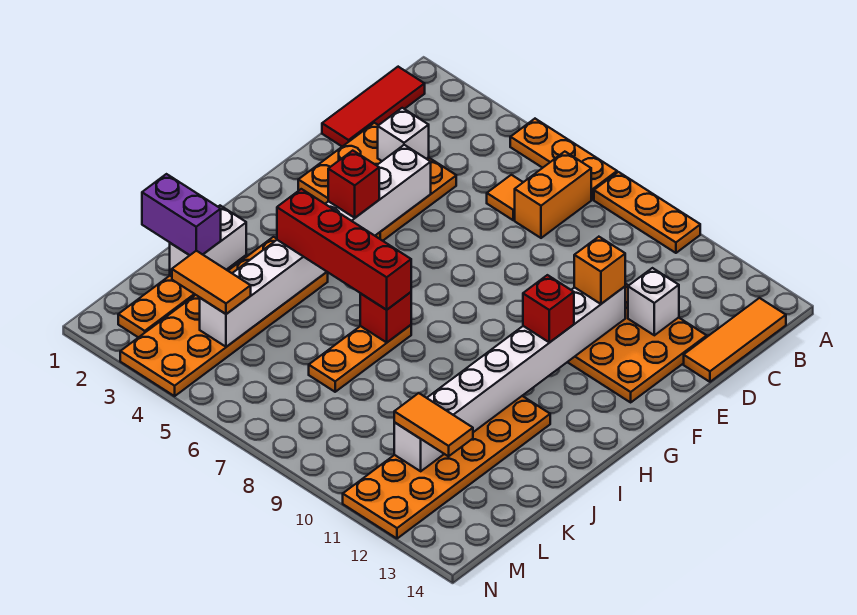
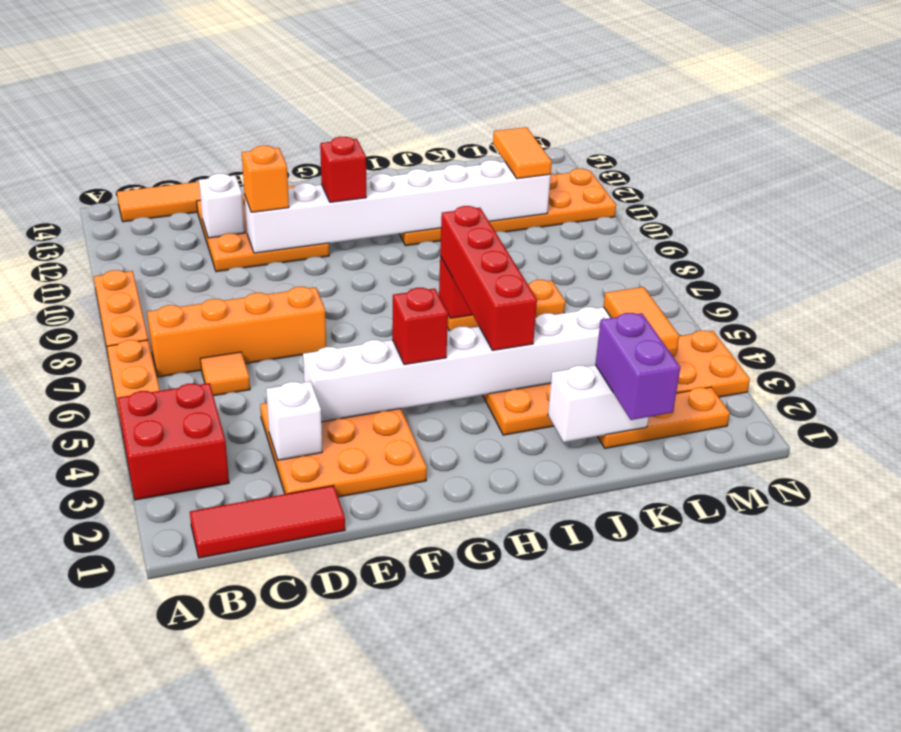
none -> red brick A3:B4 level 1
orange brick B7:C7 level 1 -> orange brick B7:E7 level 1

